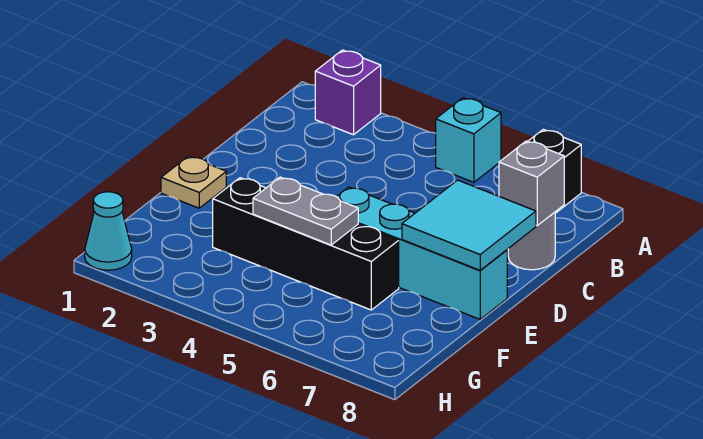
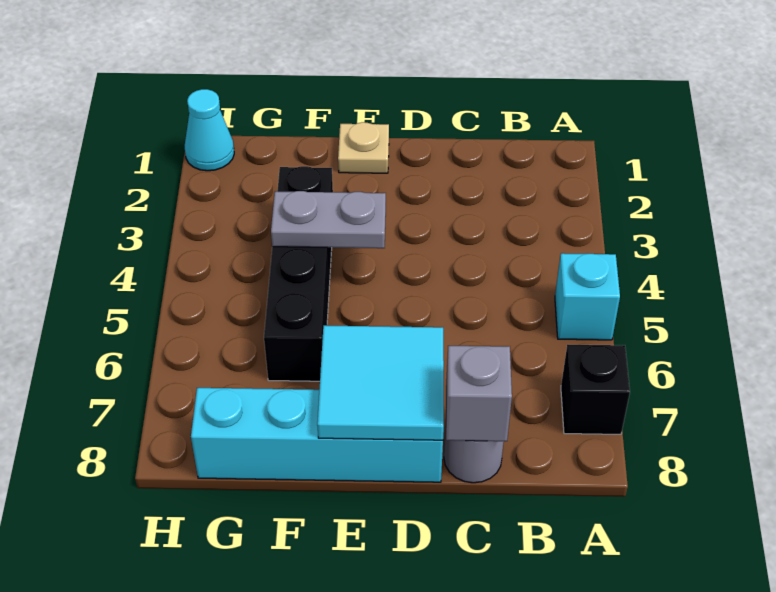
purple brick A2 level 1 -> none
cyan brick E5:E8 level 1 -> cyan brick D8:G8 level 1
grey plate F4:F5 level 2 -> grey plate E4:F4 level 2

